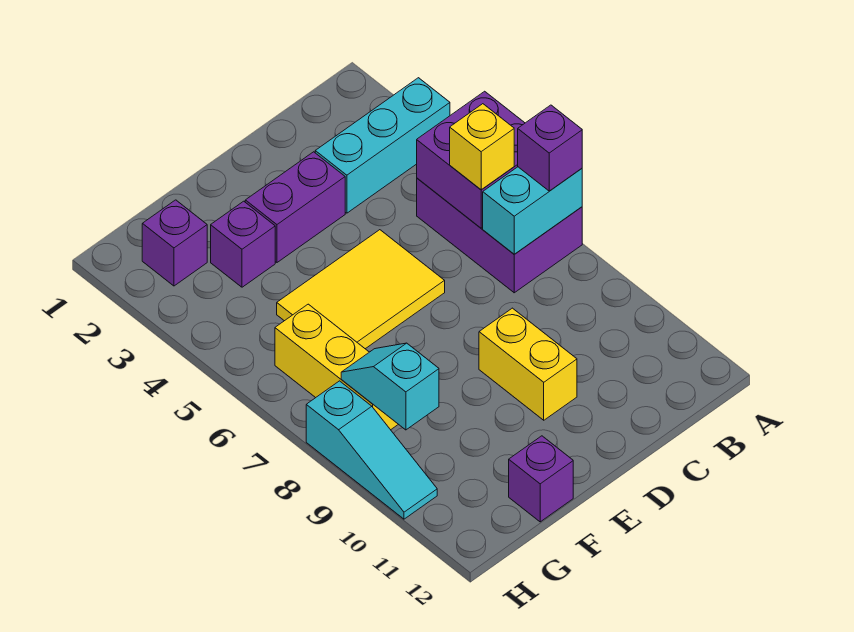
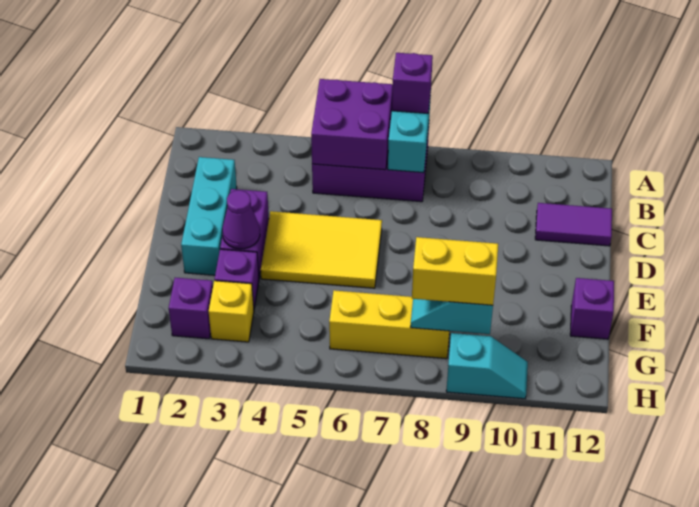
cyan brick A3:C3 level 1 -> cyan brick C2:E2 level 1
yellow brick B6 level 3 -> yellow brick G3 level 1
none -> purple tile C11:C12 level 1
yellow tile D5:F6 level 1 -> yellow tile D4:E6 level 1
yellow brick D9:D10 level 1 -> yellow brick G8:G9 level 3
none -> purple cone E3 level 2
cyan slope H8:H10 level 1 top 8 -> cyan slope H9:H10 level 1 top 9

